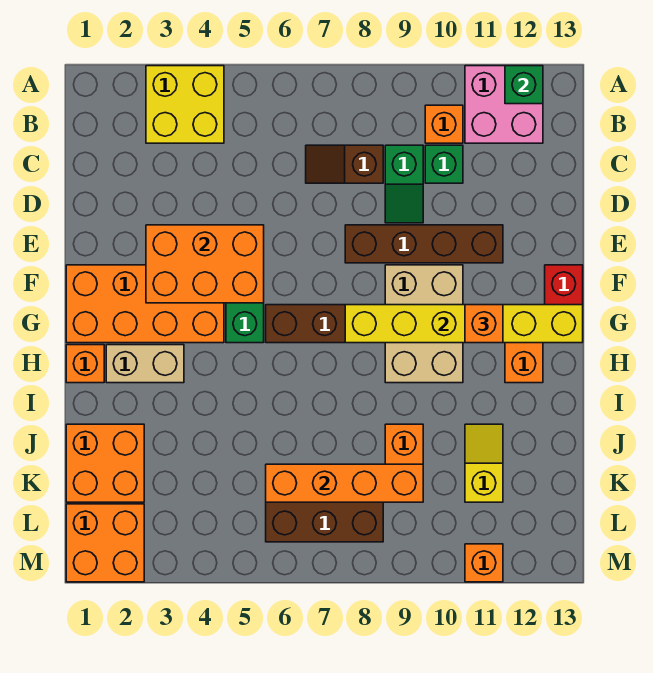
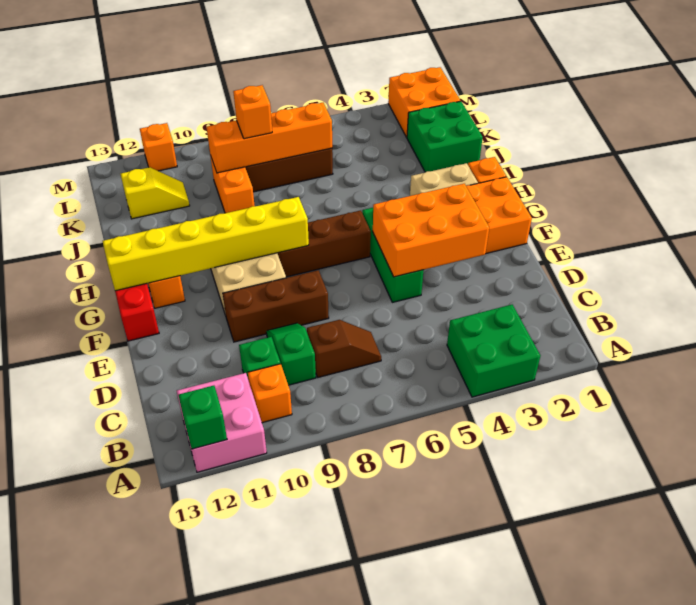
yellow brick A3:B4 level 1 -> green brick A3:B4 level 1
brown brick E8:E11 level 1 -> brown brick E8:E10 level 1
orange brick G11 level 3 -> orange brick K8 level 3
orange brick J1:K2 level 1 -> green brick J1:K2 level 1
yellow slope J11:K11 level 1 top K -> yellow slope K11:K12 level 1 top 12

